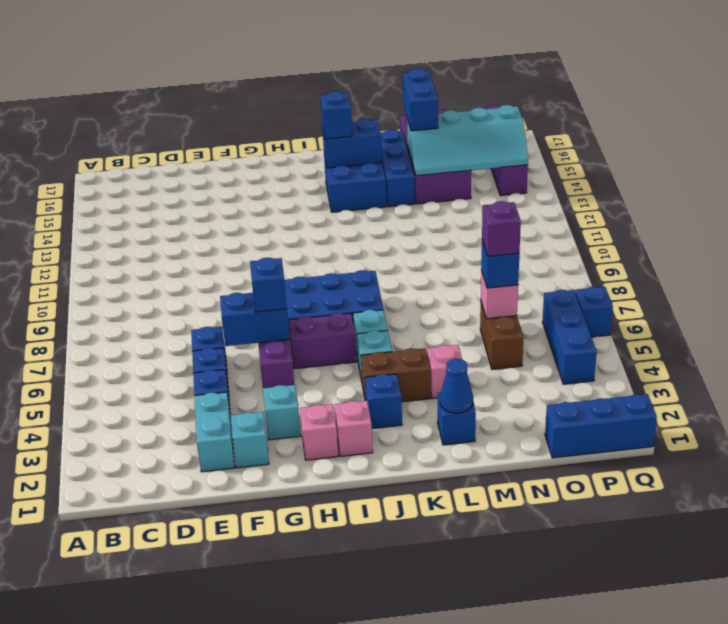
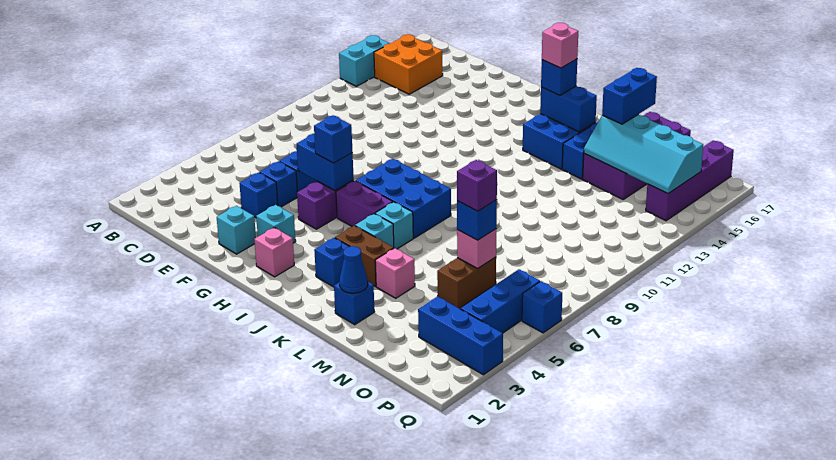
none -> orange brick B14:C15 level 1
cyan brick E2:E3 level 1 -> cyan brick A13:A14 level 1
pink brick I2 level 1 -> pink brick J15 level 4
blue brick O1:Q1 level 1 -> blue brick O3:Q3 level 1

